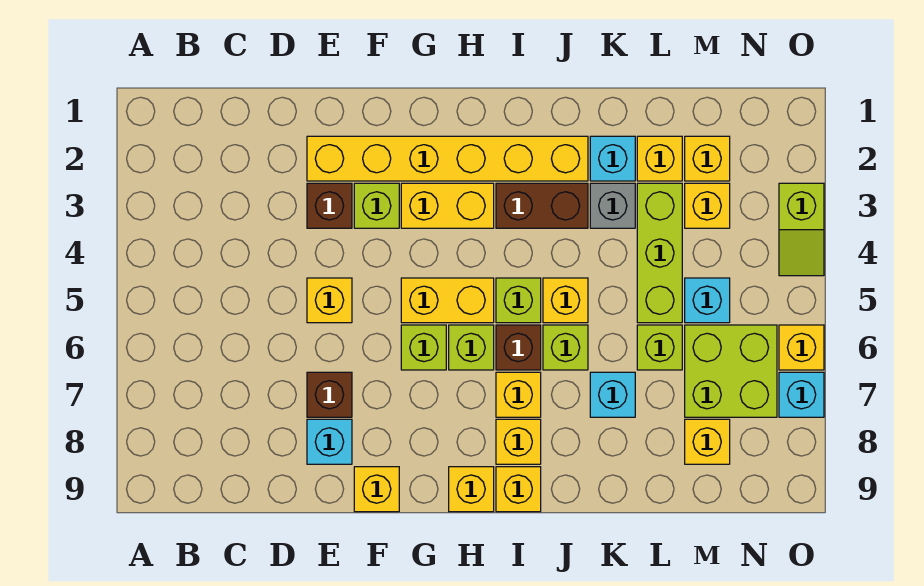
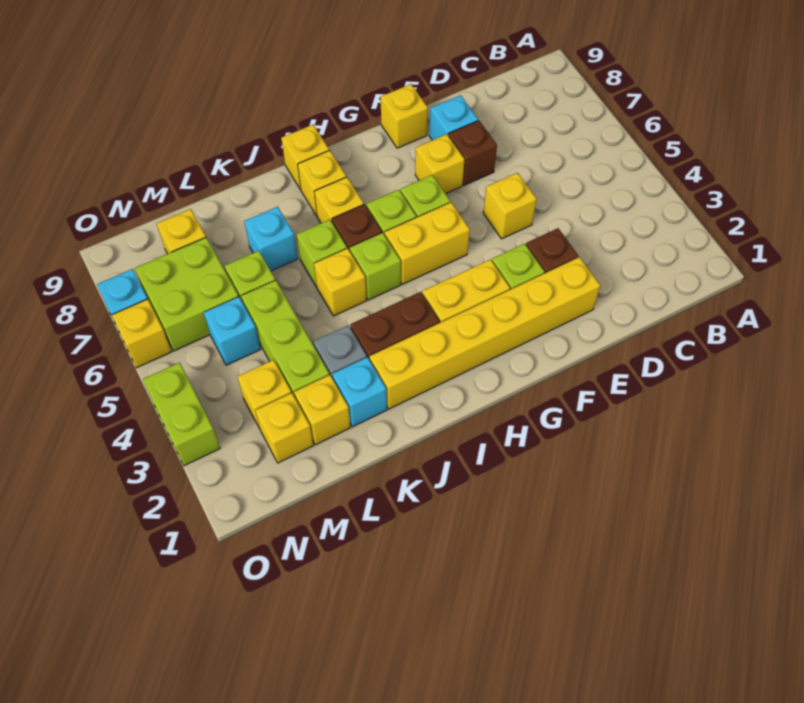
yellow brick H9 level 1 -> yellow brick F7 level 1
lime slope O3:O4 level 1 top 3 -> lime brick O3:O4 level 1

